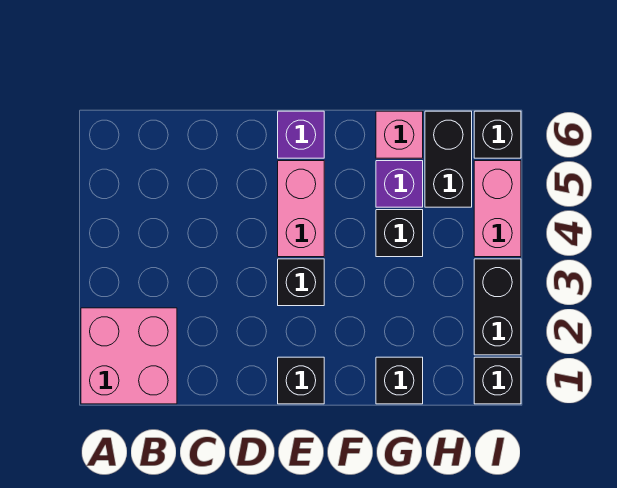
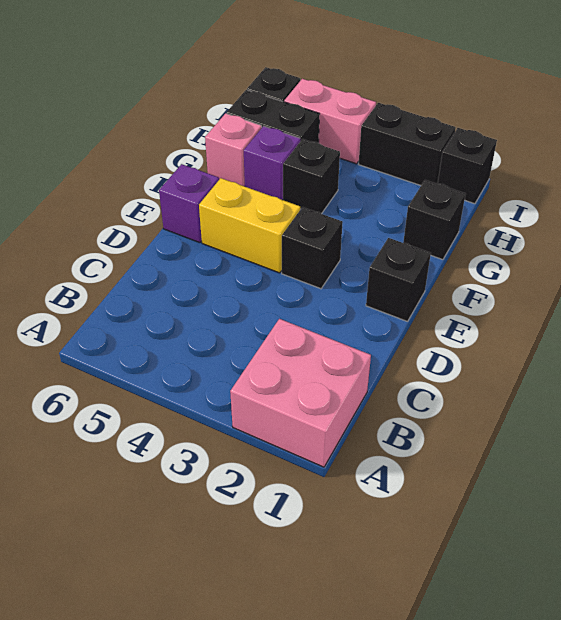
pink brick E4:E5 level 1 -> yellow brick E4:E5 level 1

